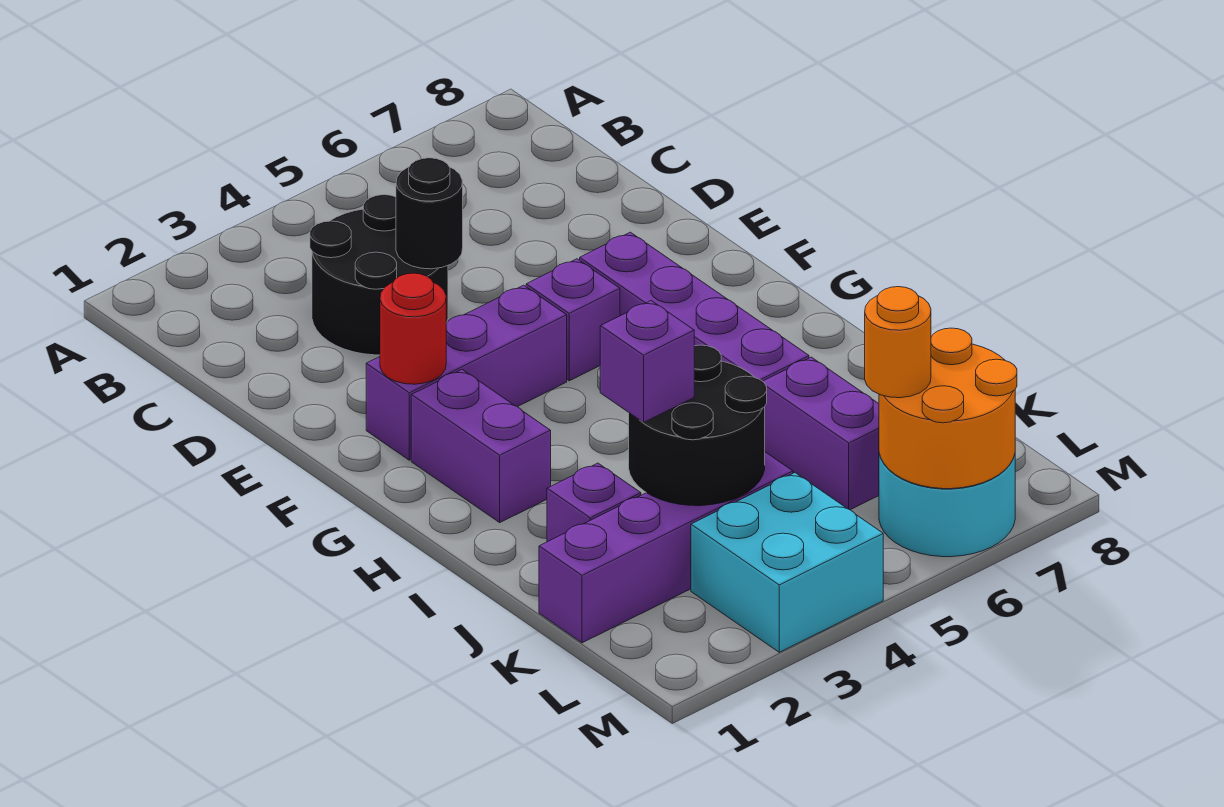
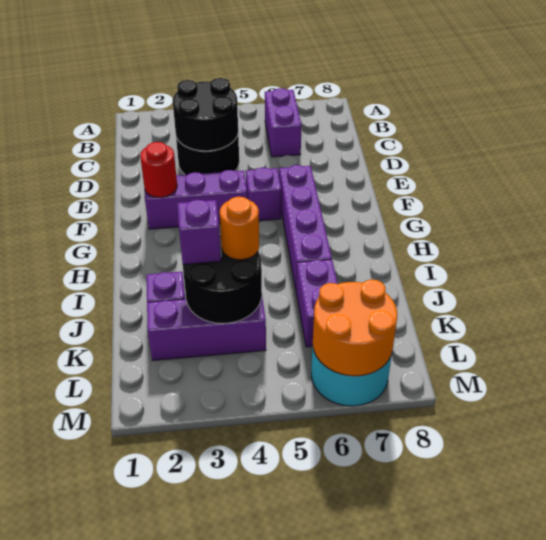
black round brick D4 level 2 -> black round brick C3:D4 level 2
purple brick G2:H2 level 1 -> purple brick B6:C6 level 1
purple brick K1:K4 level 1 -> purple brick K2:K4 level 1
cyan brick L3:M4 level 1 -> none
orange round brick L6 level 3 -> orange round brick J4 level 3

